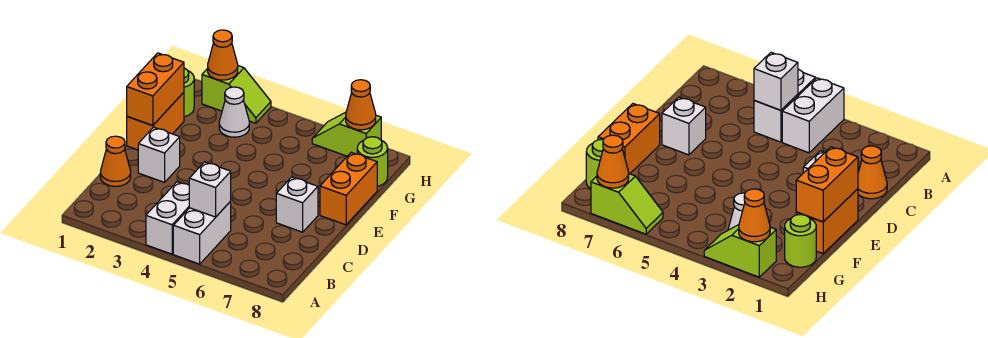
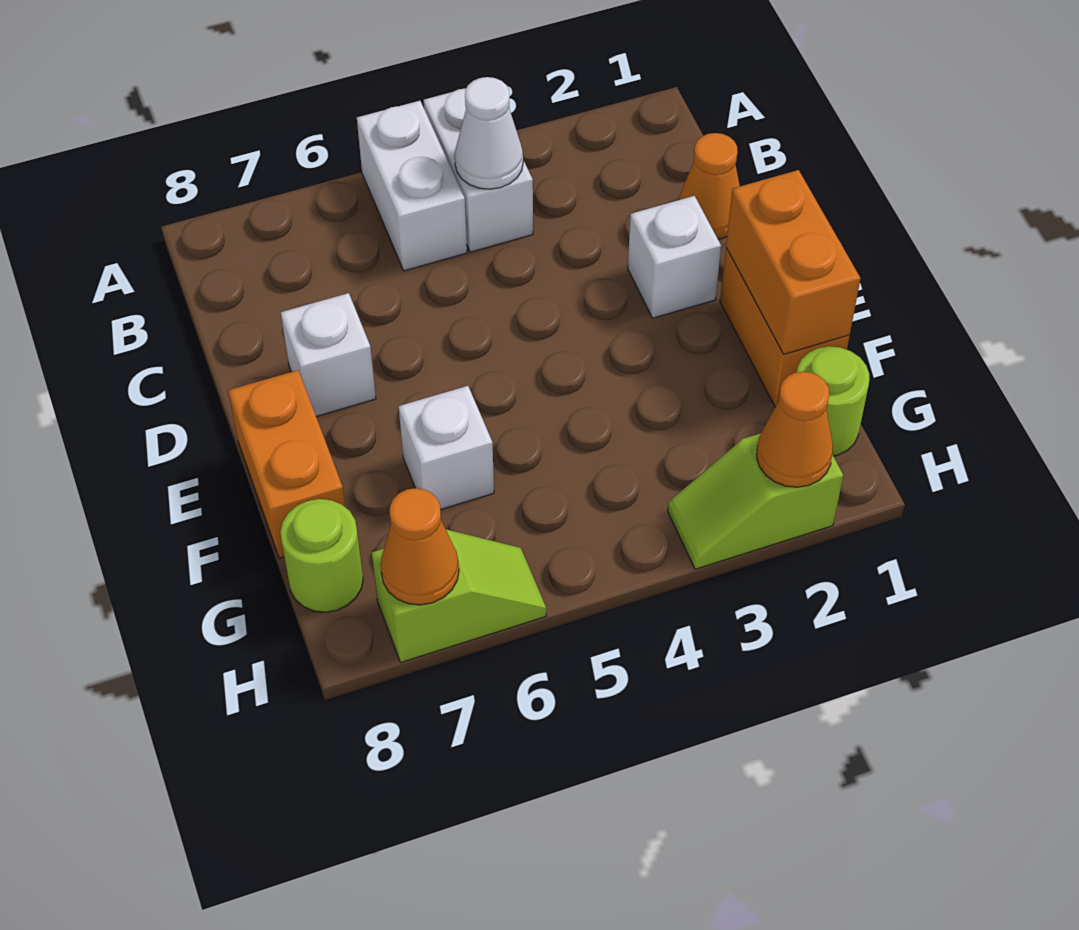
white brick B5 level 2 -> white brick F6 level 1
white cone G3 level 1 -> white cone B4 level 2

